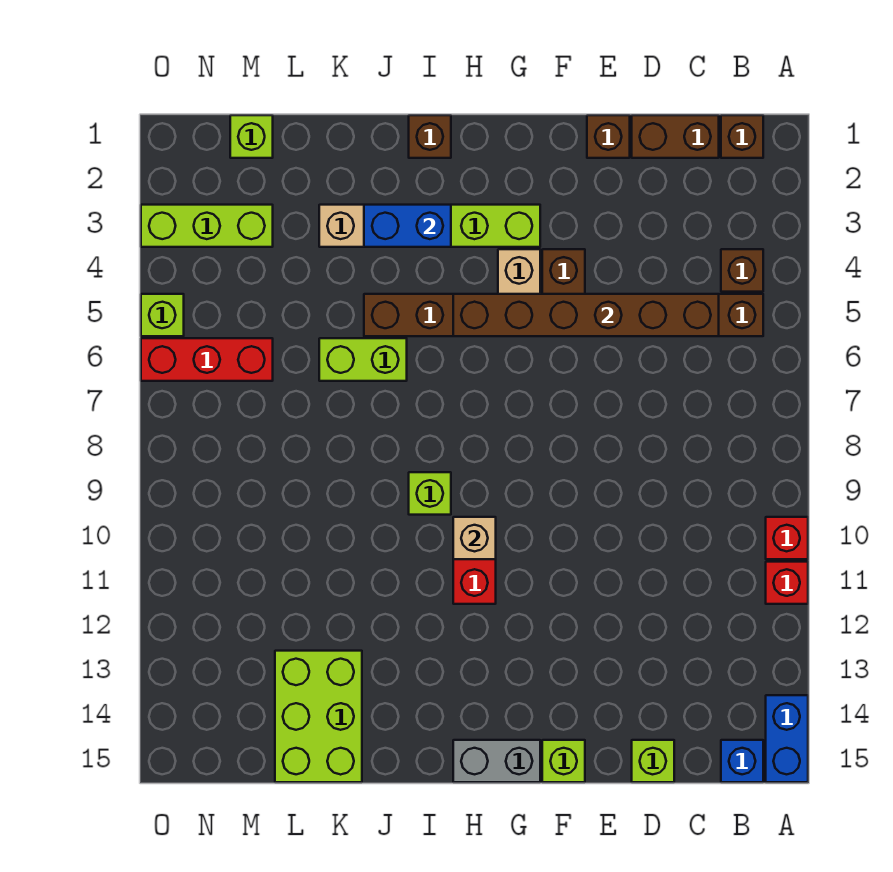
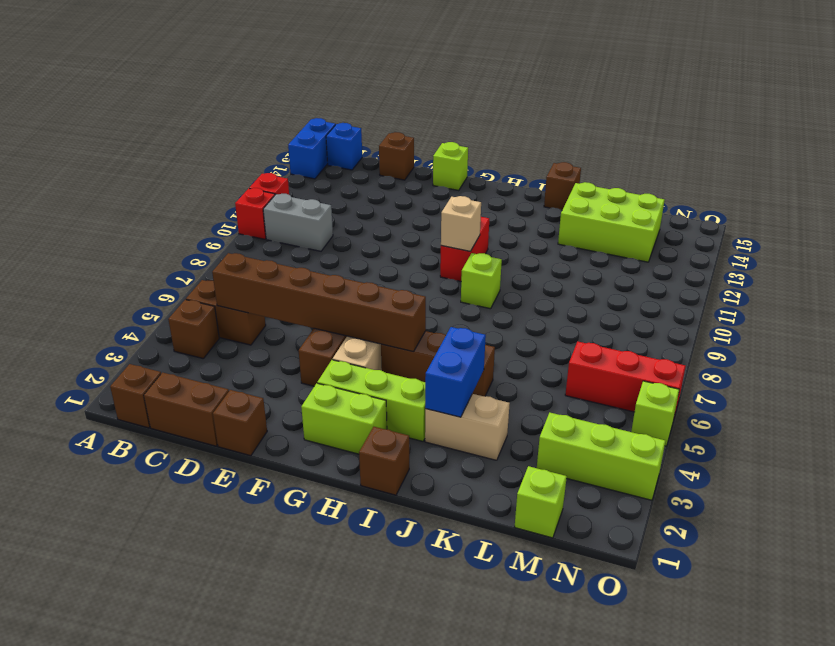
lime brick D15 level 1 -> brown brick D15 level 1
grey brick G15:H15 level 1 -> grey brick B10:C10 level 1
blue brick I3:J3 level 2 -> blue brick J3:J4 level 2
lime brick J6:K6 level 1 -> lime brick G2:H2 level 1
none -> brown brick J15 level 1
lime brick K13:L15 level 1 -> lime brick K13:M14 level 1

